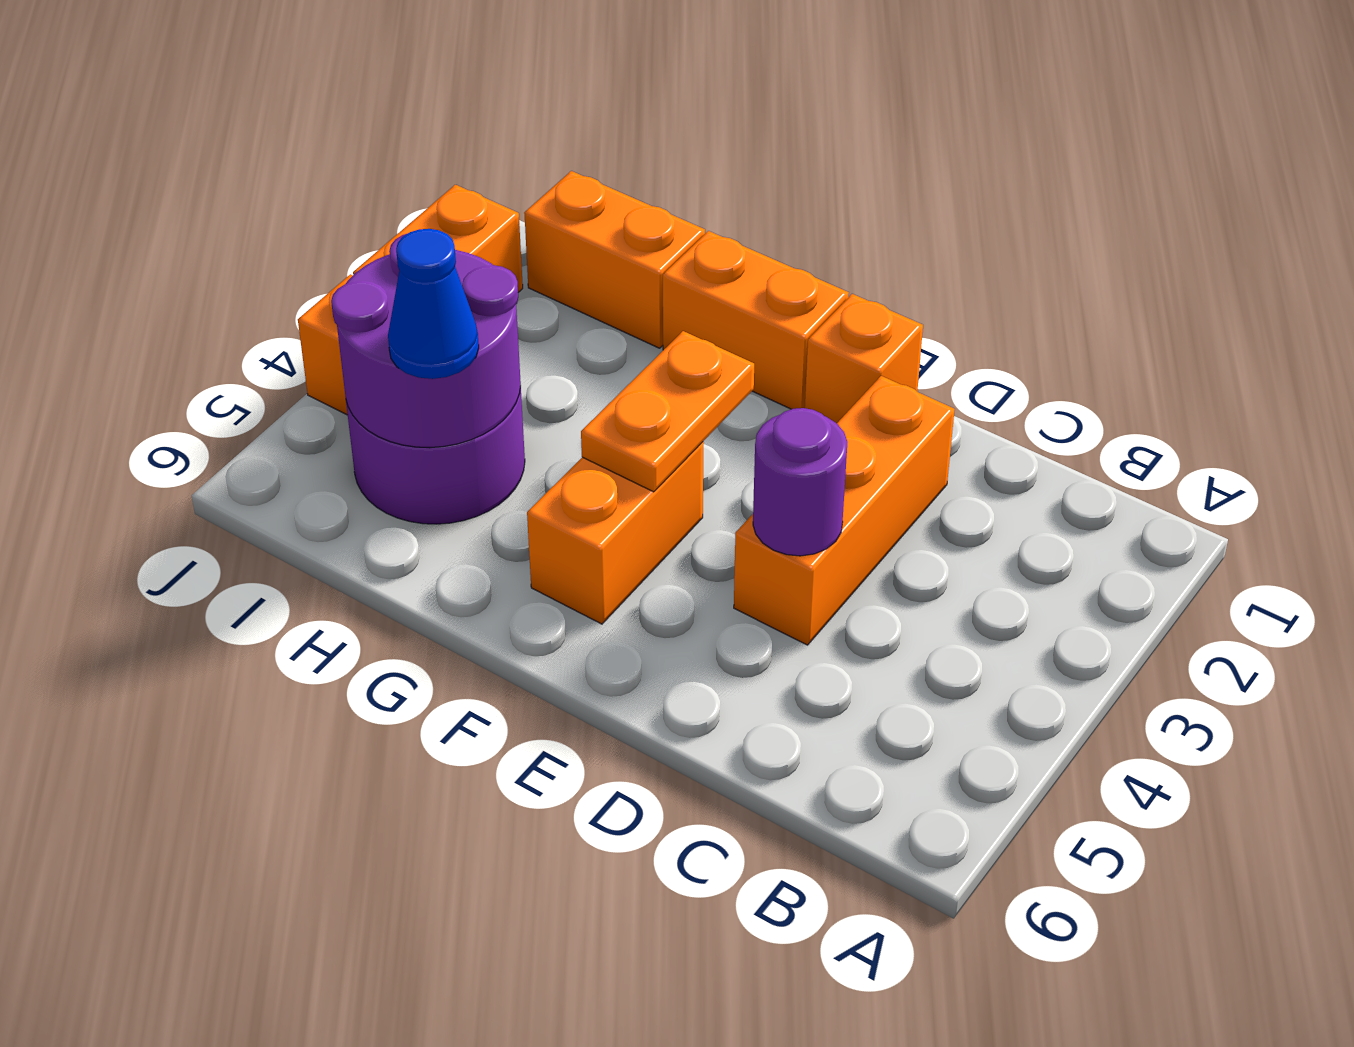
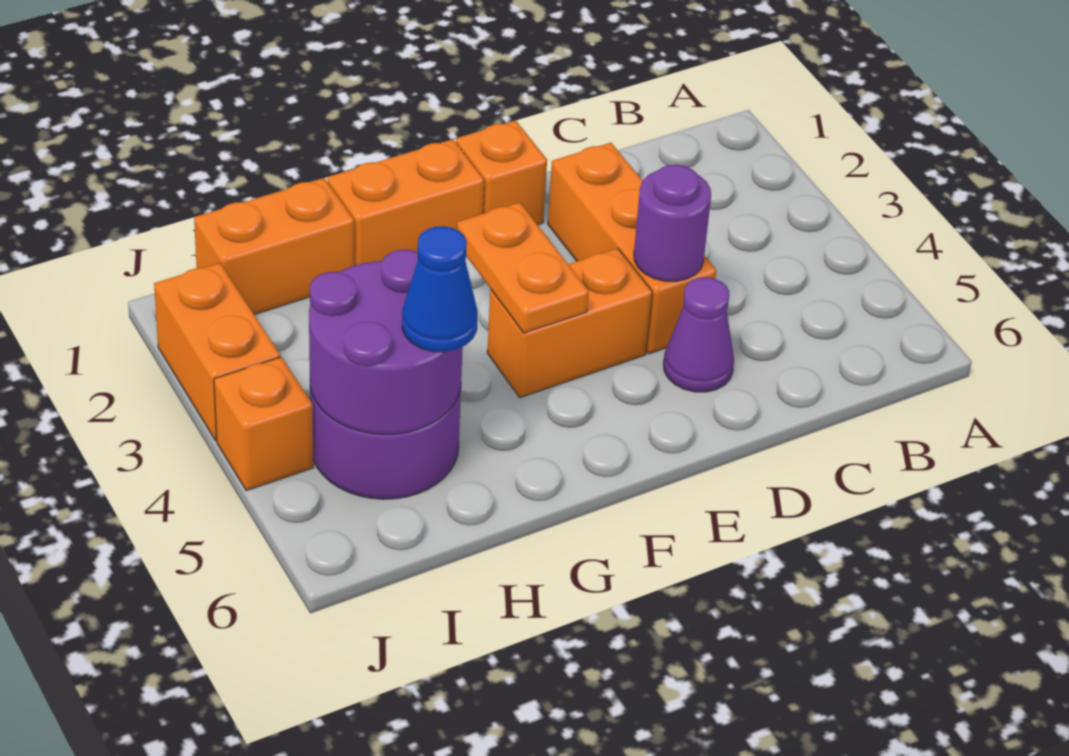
none -> purple cone D5 level 1
orange brick F4:F5 level 1 -> orange brick E4:F4 level 1

